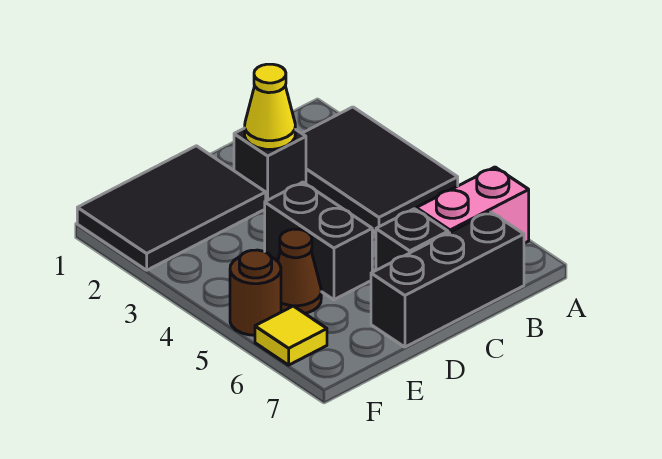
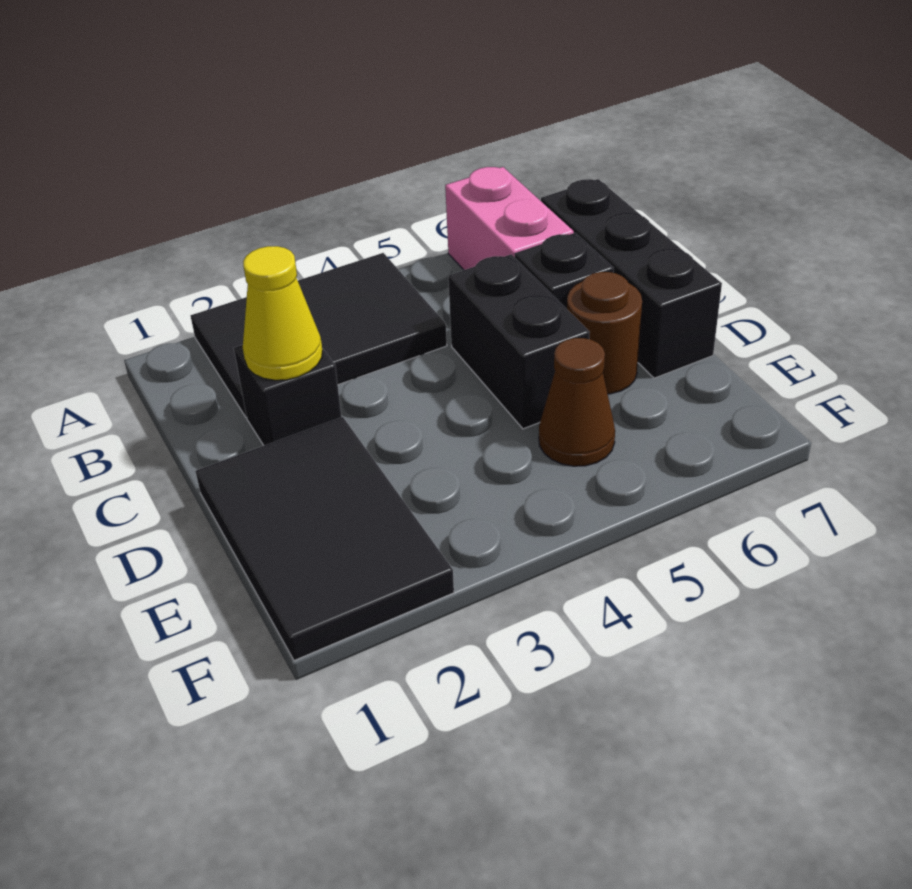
black brick D4:D5 level 1 -> black brick C5:D5 level 1
brown round brick F5 level 1 -> brown round brick D6 level 1
yellow tile F6 level 1 -> none

